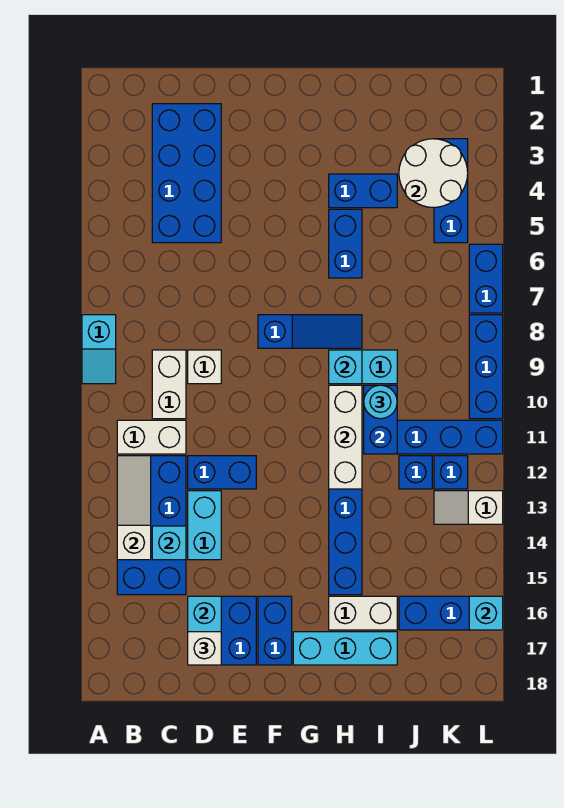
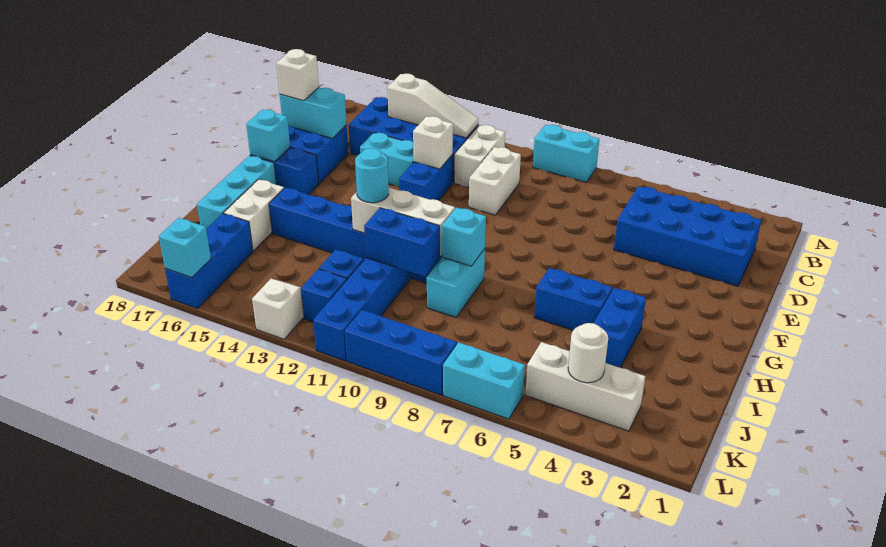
cyan slope A8:A9 level 1 top 8 -> cyan brick A8:A9 level 1
white brick C9:C10 level 1 -> white brick C10:D10 level 1
cyan brick C14 level 2 -> cyan brick F17 level 2
white brick D9 level 1 -> white brick D12 level 2
blue slope F8:H8 level 1 top F -> none
cyan round brick I10 level 3 -> cyan round brick H12 level 3
white round brick J3:K4 level 2 -> white round brick K4 level 2
blue brick K3:K5 level 1 -> white brick K3:K5 level 1
blue brick L6:L7 level 1 -> cyan brick L6:L7 level 1

